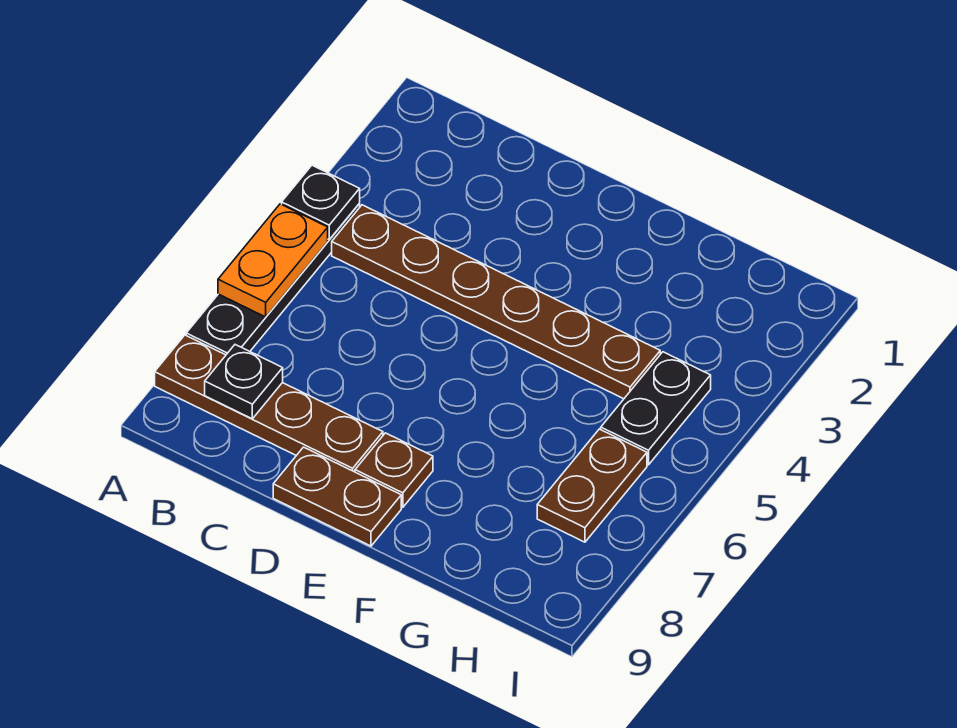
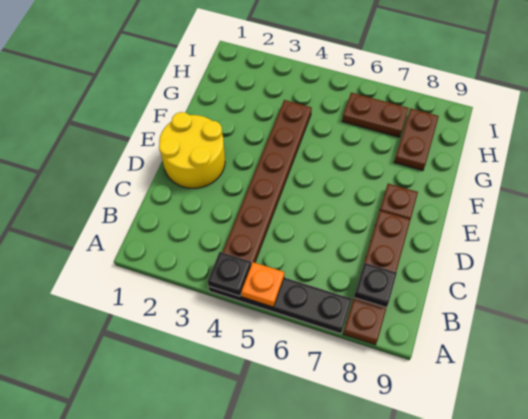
orange plate A5:A6 level 2 -> orange plate A5 level 2
none -> yellow round brick D1:E2 level 1
brown plate D9:E9 level 1 -> brown plate G8:H8 level 1
black plate H4:H5 level 1 -> none

